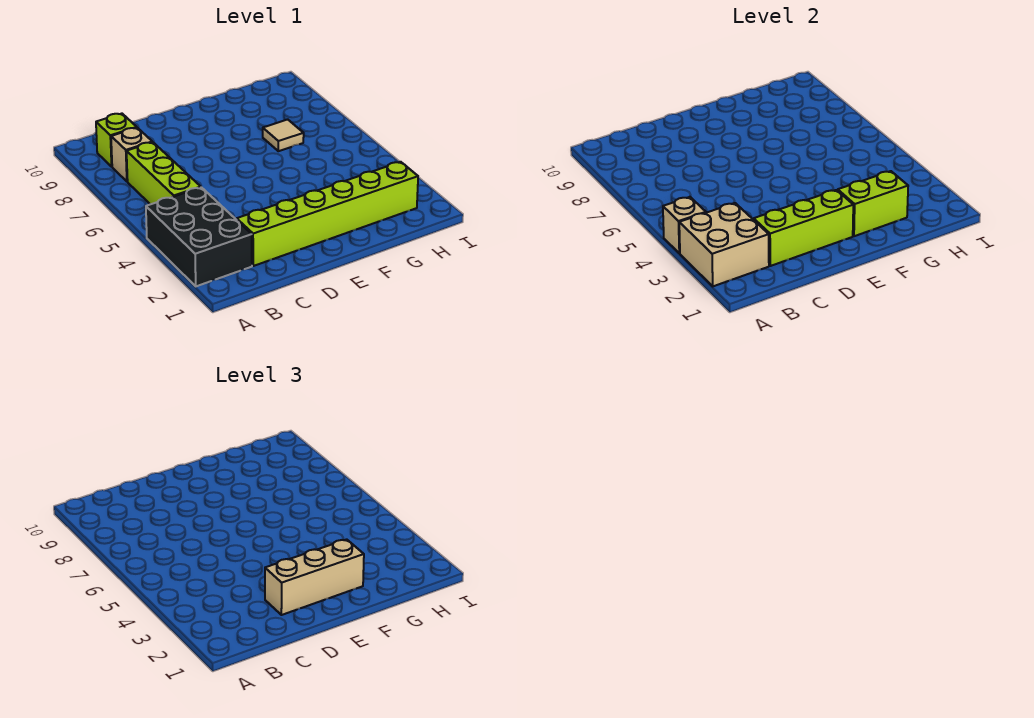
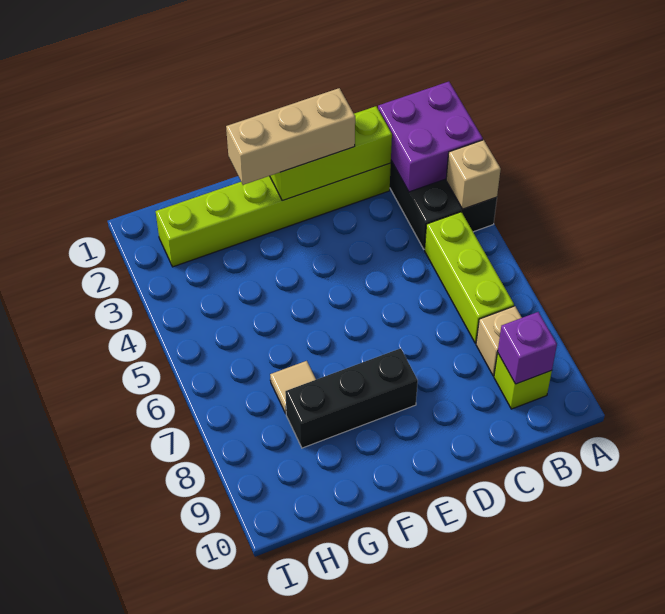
tan brick A2:B3 level 2 -> purple brick A2:B3 level 2
none -> purple brick B9 level 2
none -> black brick E8:G8 level 1
lime brick F2:G2 level 2 -> none

